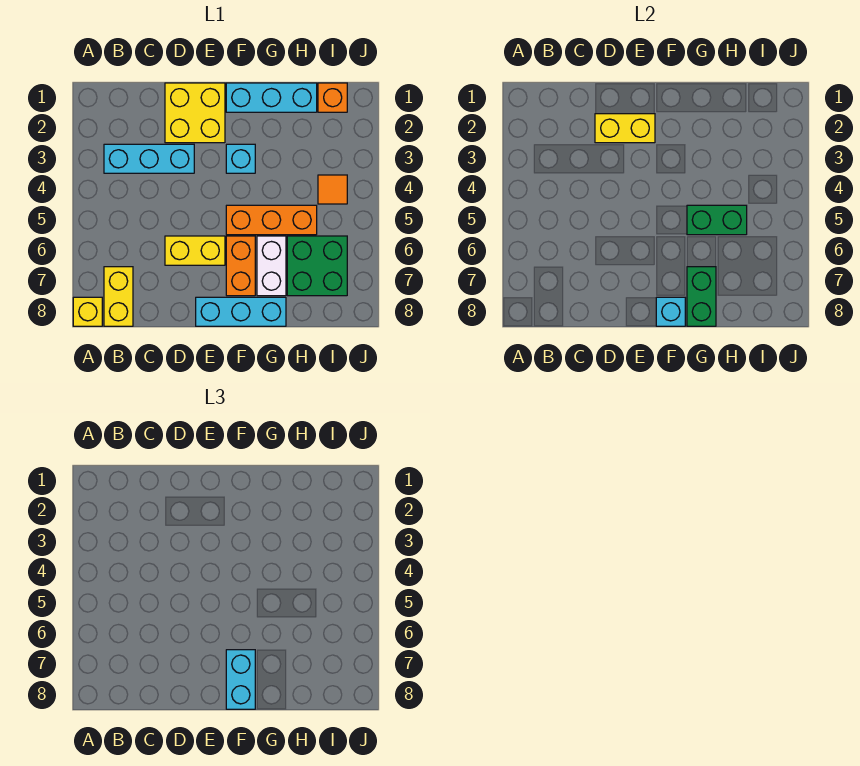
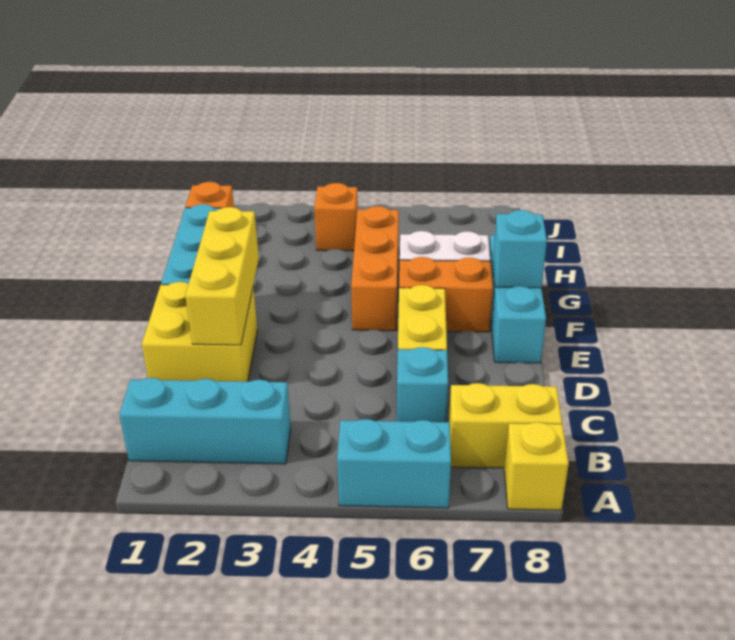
cyan brick B3:D3 level 1 -> cyan brick B1:B3 level 1
yellow brick D2:E2 level 2 -> yellow brick D2:F2 level 2
cyan brick F3 level 1 -> cyan brick C6 level 1
cyan brick F7:F8 level 3 -> cyan brick A5:A6 level 1
green brick G5:H5 level 2 -> none
green brick G7:G8 level 2 -> none
green brick H6:I7 level 1 -> none
orange tile I4 level 1 -> orange brick I4 level 1

